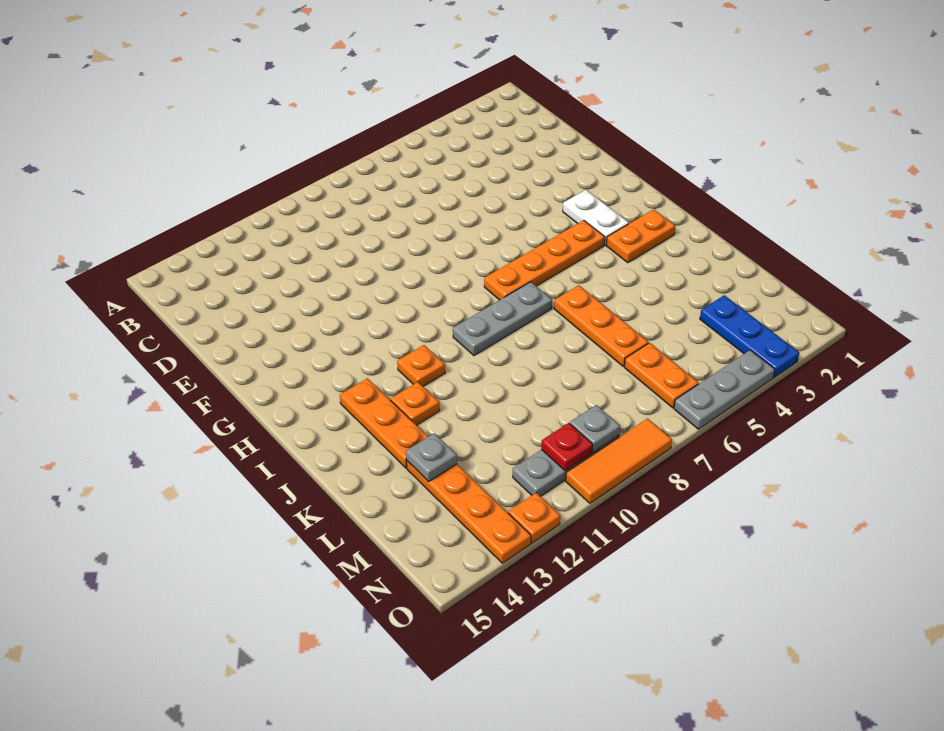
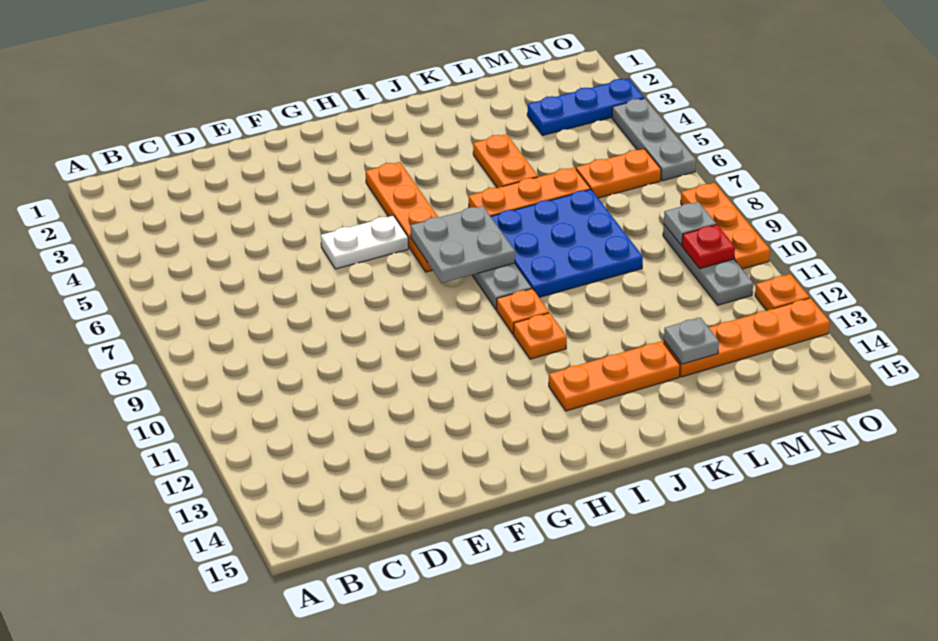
white plate G3:H3 level 1 -> white plate F6:G6 level 1
none -> grey plate H7:I8 level 2
orange plate I2:I3 level 1 -> orange plate K4:K5 level 1
none -> blue plate J7:L9 level 1
orange plate J12 level 1 -> orange plate I10 level 1
orange tile O8:O10 level 1 -> orange plate O8:O10 level 1

